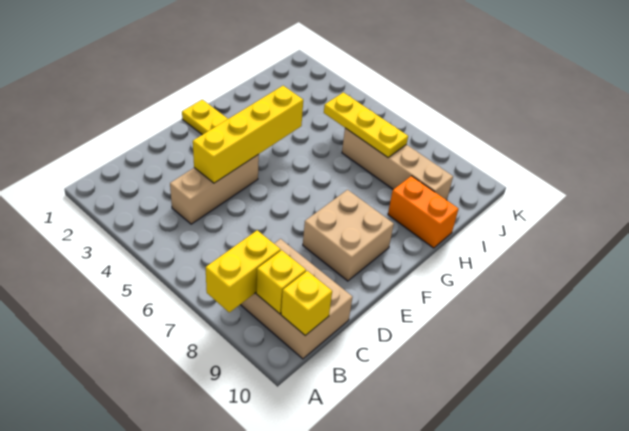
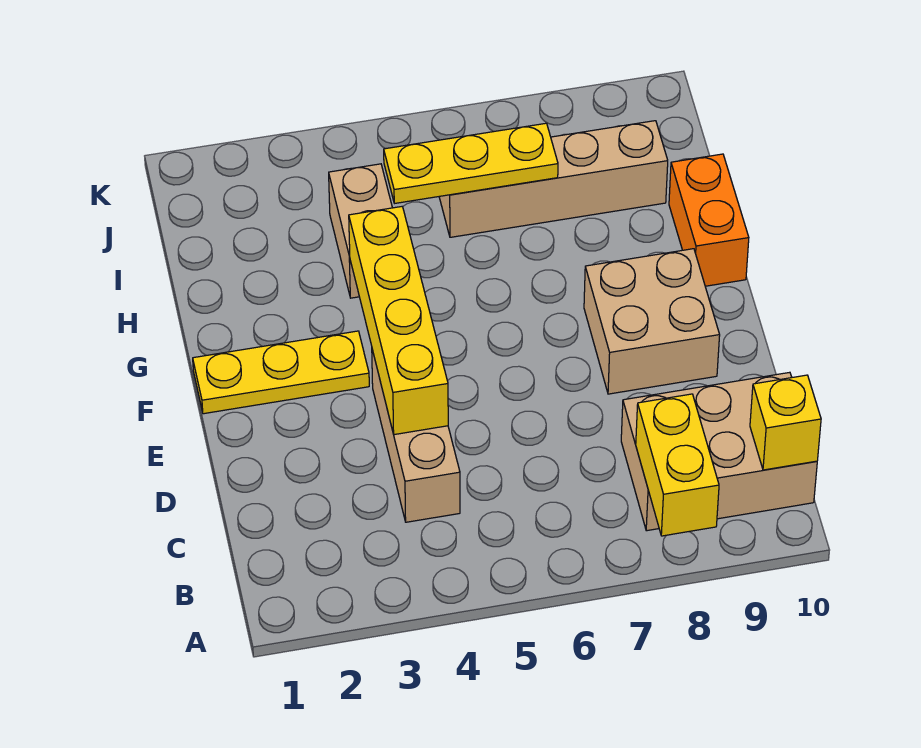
yellow brick B9 level 2 -> none
none -> tan brick H4:I4 level 1
orange brick H9:H10 level 1 -> orange brick G10:H10 level 1

